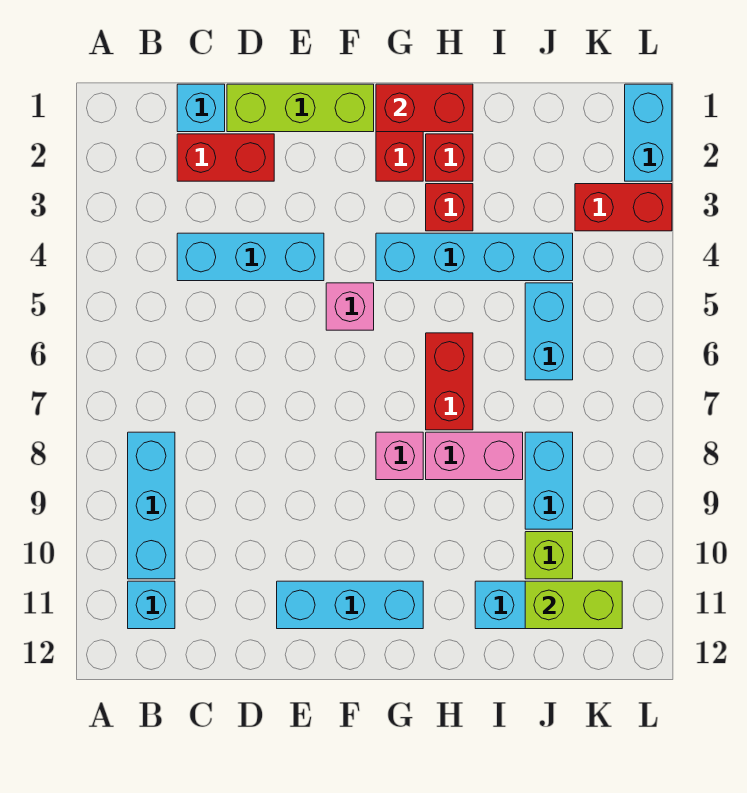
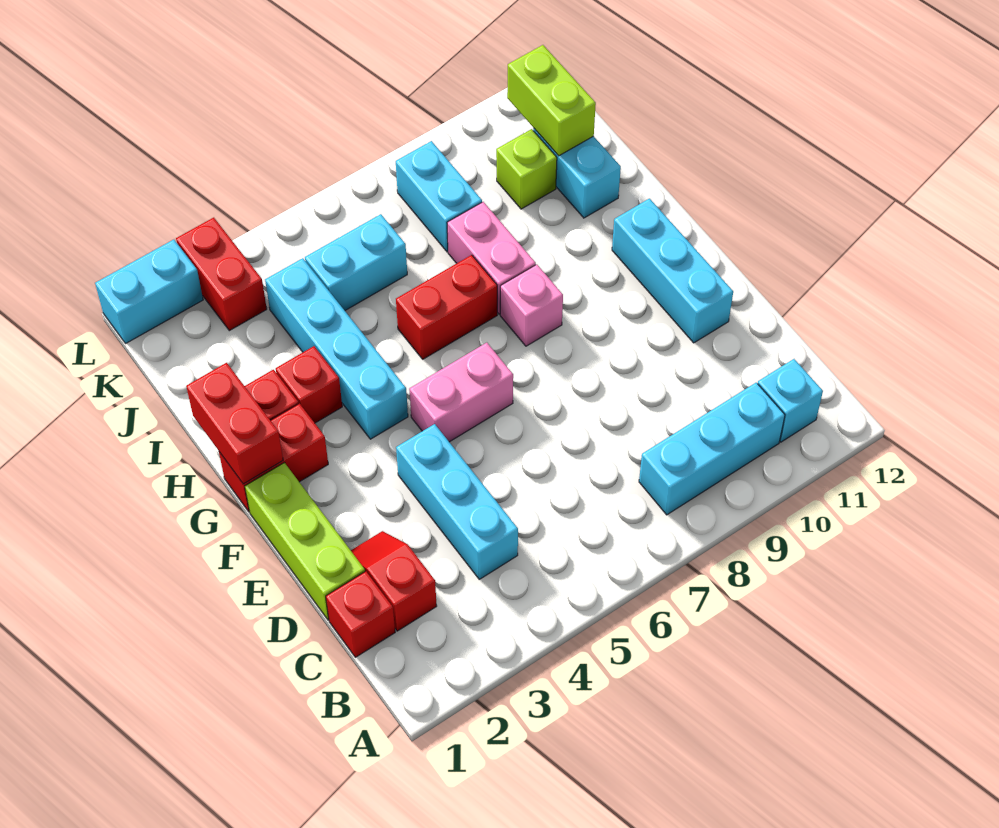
cyan brick C1 level 1 -> red brick C1 level 1
red brick C2:D2 level 1 -> red slope C2:D2 level 1 top C
pink brick F5 level 1 -> pink brick F5:F6 level 1
cyan brick J8:J9 level 1 -> cyan brick J8:K8 level 1

